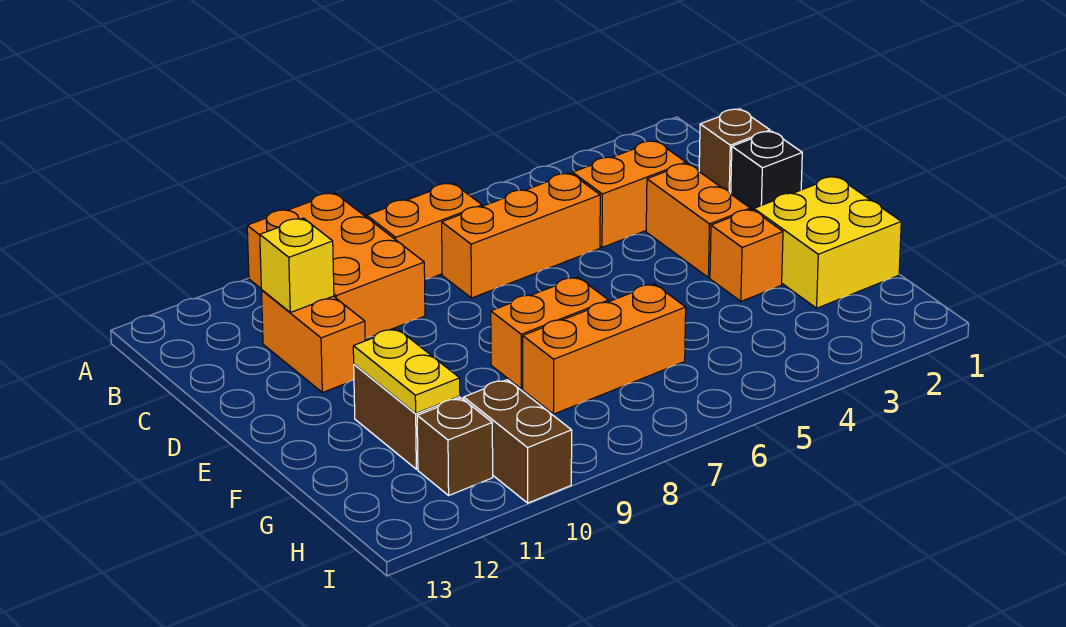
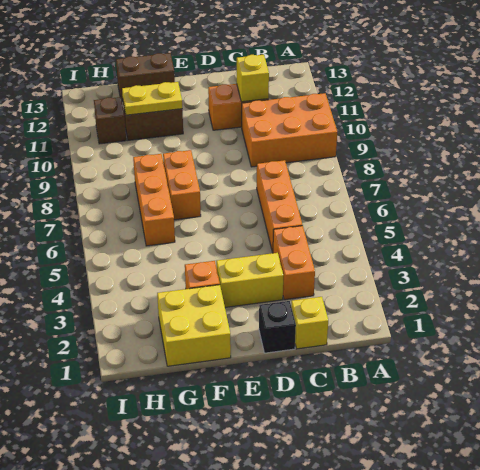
orange brick B7:B8 level 1 -> none
brown brick C1 level 1 -> yellow brick C1 level 1
orange brick D3:E3 level 1 -> yellow brick D3:E3 level 1
brown brick H10:I10 level 1 -> brown brick F13:G13 level 1

